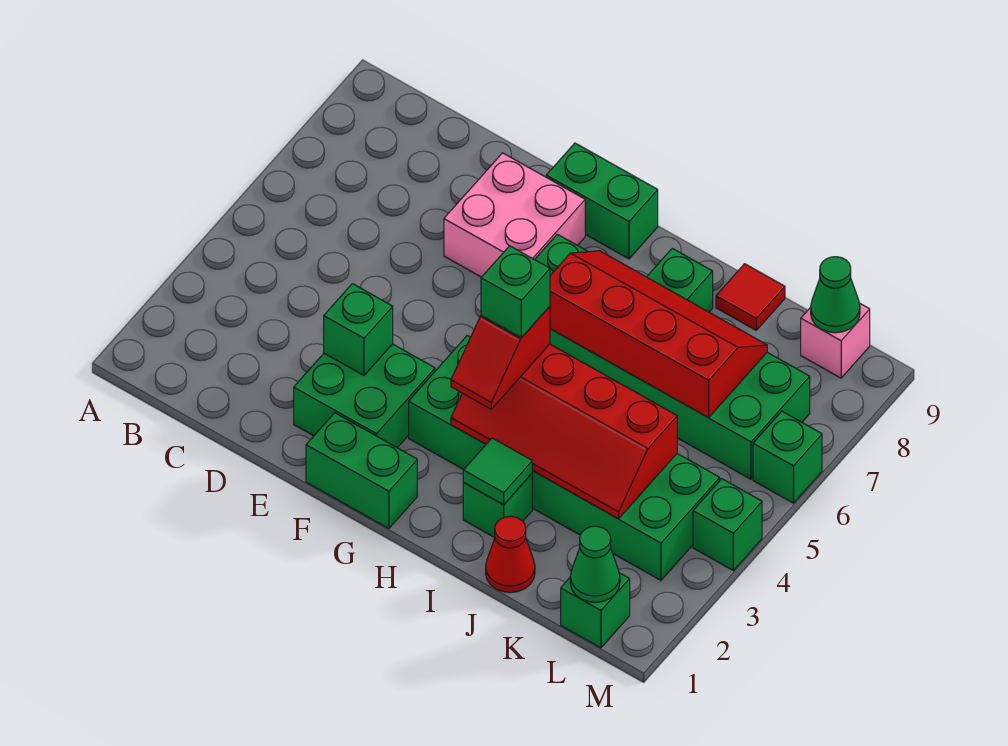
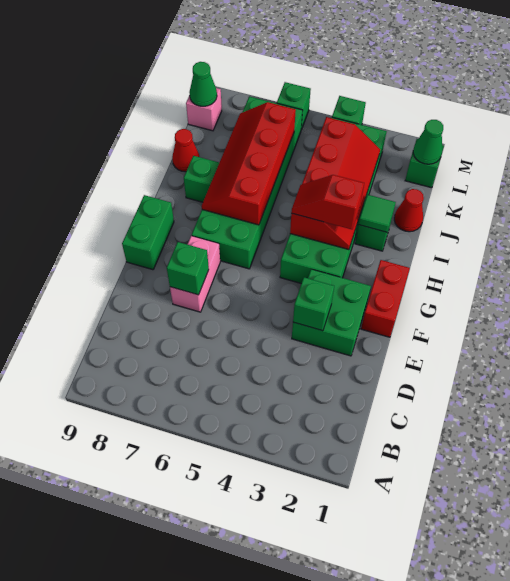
pink brick E7:F8 level 1 -> pink brick E7:F7 level 1
green brick F1:G1 level 1 -> red brick F1:G1 level 1
red slope H3:H4 level 3 top 4 -> red slope H3:H4 level 3 top 3
green brick H4 level 4 -> green brick E7 level 2
red tile J9 level 1 -> red cone J9 level 1

